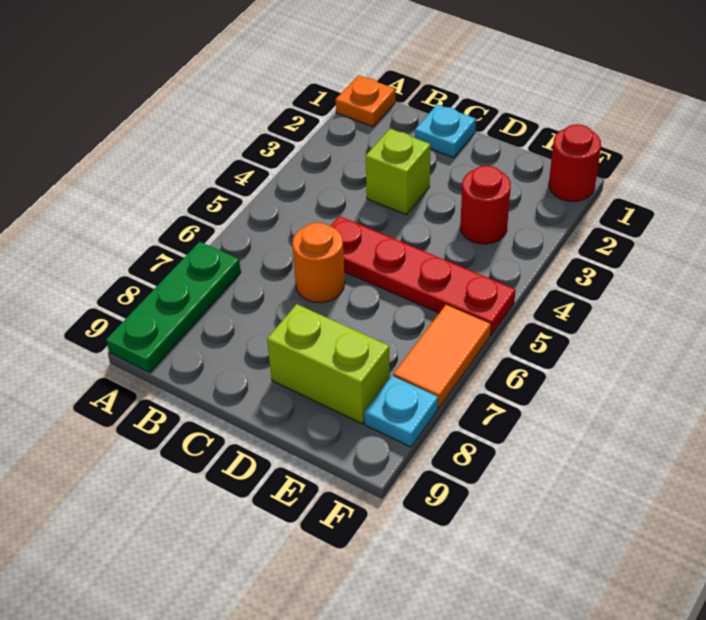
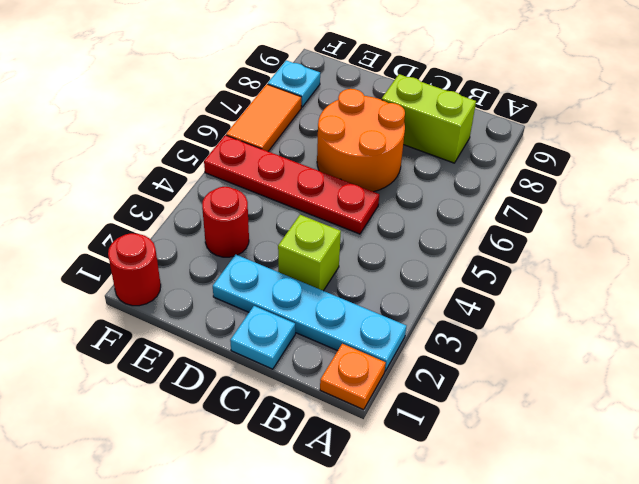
none -> cyan plate A2:D2 level 1
green plate A7:A9 level 1 -> none
orange round brick C6 level 1 -> orange round brick C6:D7 level 1
lime brick D8:E8 level 1 -> lime brick B8:C8 level 1

